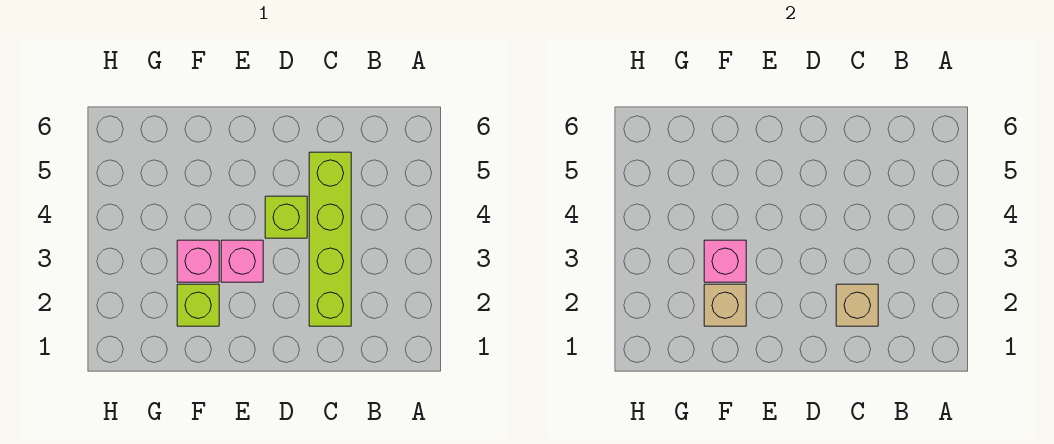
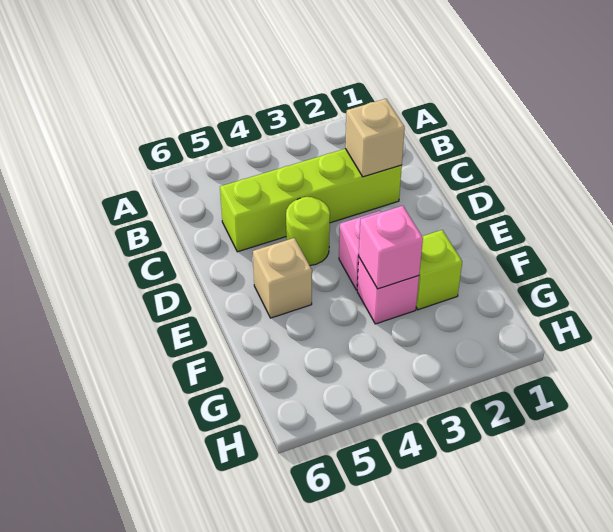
lime brick D4 level 1 -> lime round brick D4 level 1
tan brick F2 level 2 -> tan brick E5 level 1

